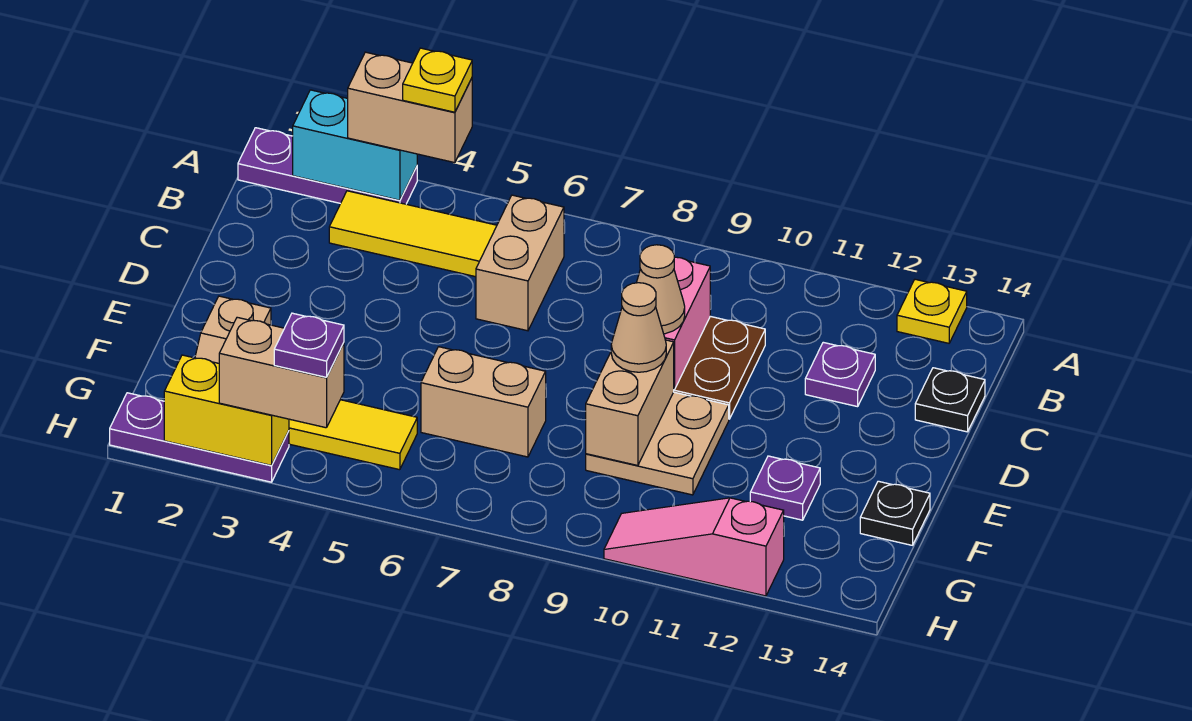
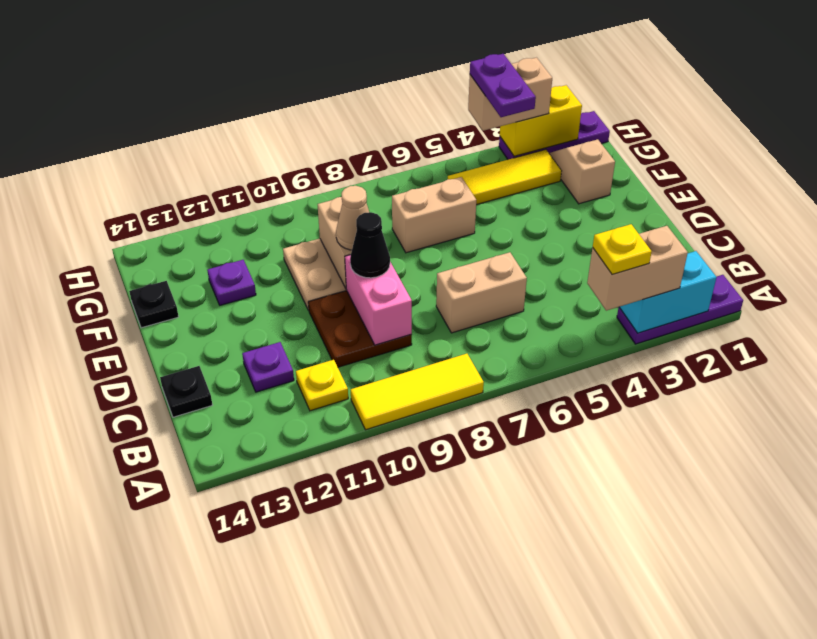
yellow plate A13 level 1 -> yellow plate B11 level 1
yellow tile B3:B5 level 1 -> yellow tile A8:A10 level 1
tan brick B6:C6 level 1 -> tan brick C6:C7 level 1
tan cone D9 level 3 -> black cone D9 level 3
purple plate H4 level 4 -> purple plate G4:H4 level 4
pink slope H10:H12 level 1 top 12 -> none

